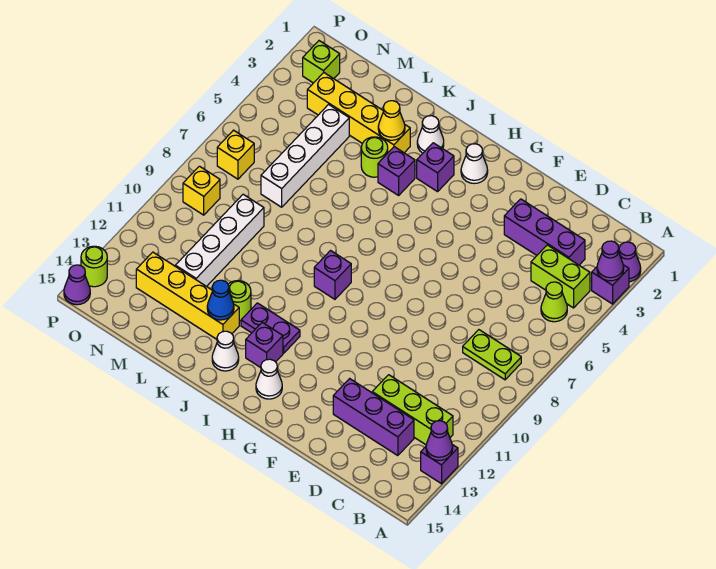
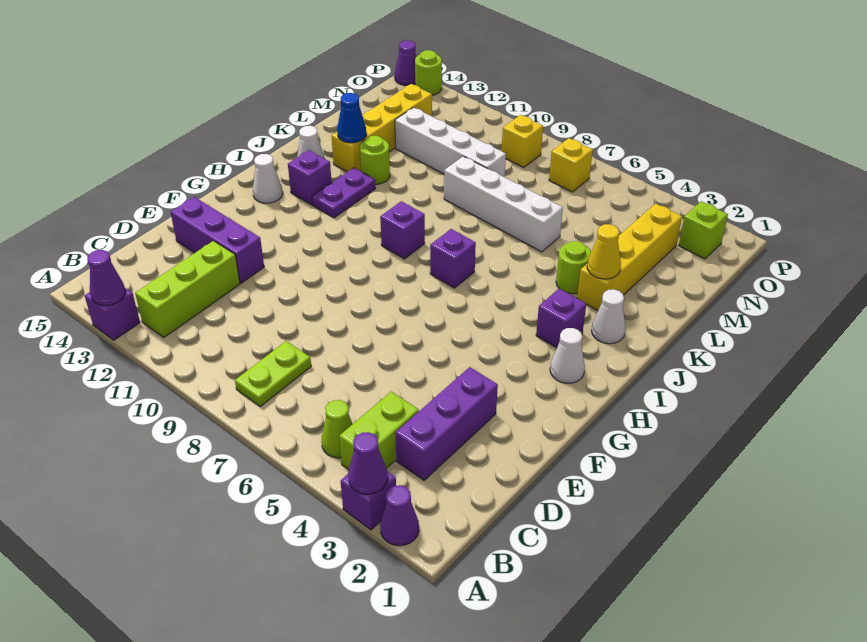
purple brick C13:E13 level 1 -> purple brick E12:E14 level 1
purple brick J4 level 1 -> purple brick I7 level 1
white brick M4:M7 level 1 -> white brick L6:L9 level 1

